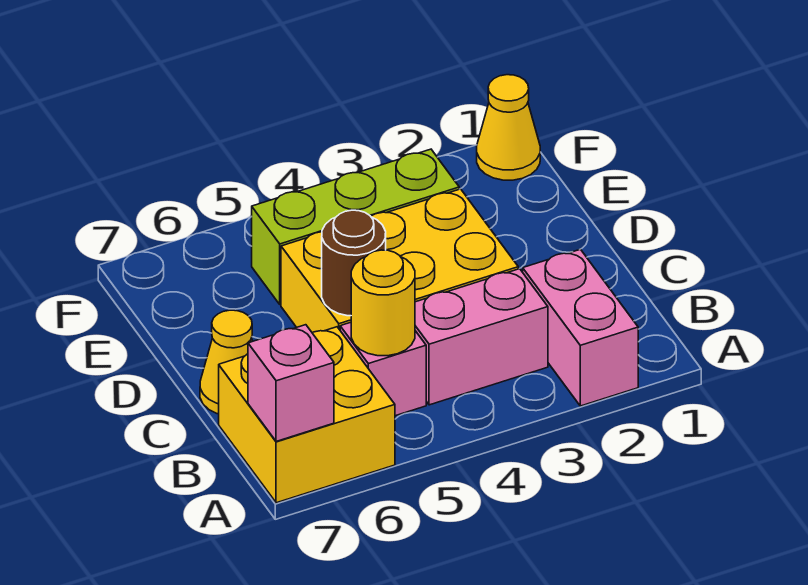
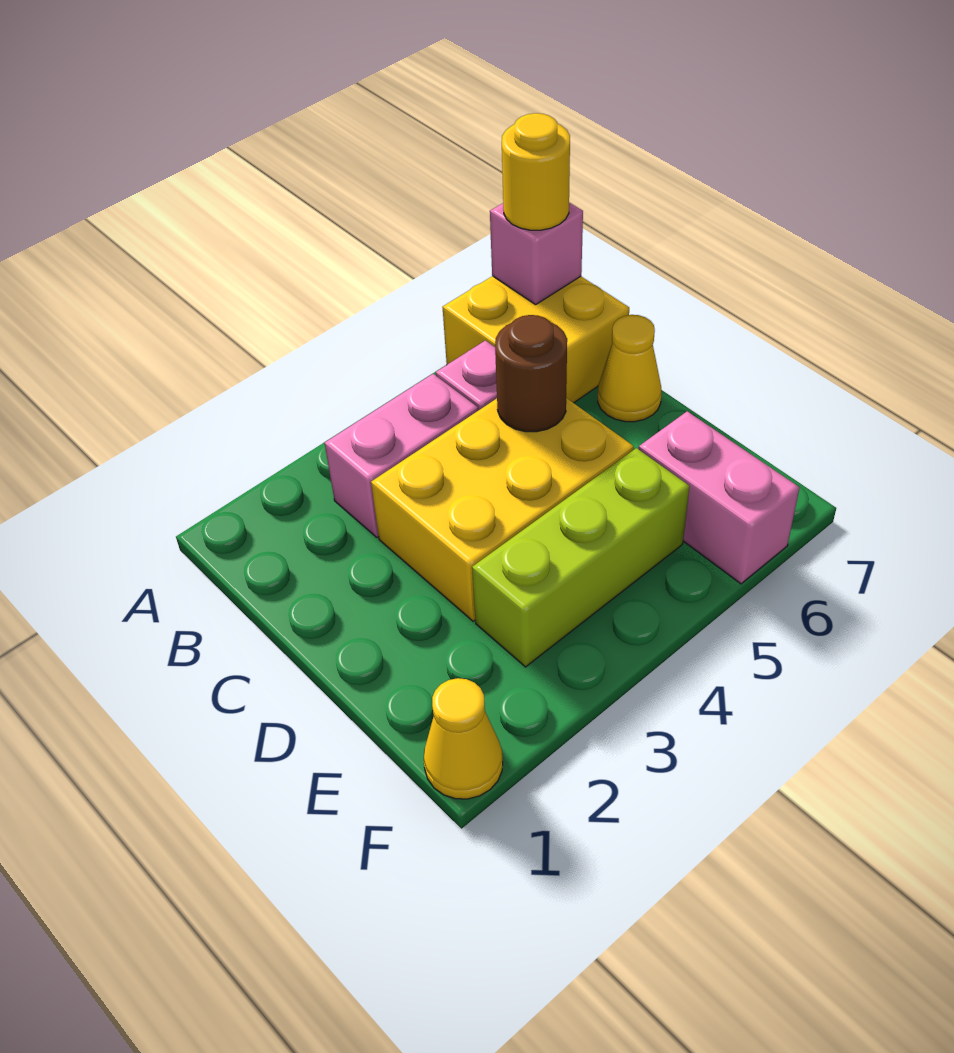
pink brick A2:B2 level 1 -> pink brick E6:F6 level 1
yellow round brick B5 level 2 -> yellow round brick A7 level 3

